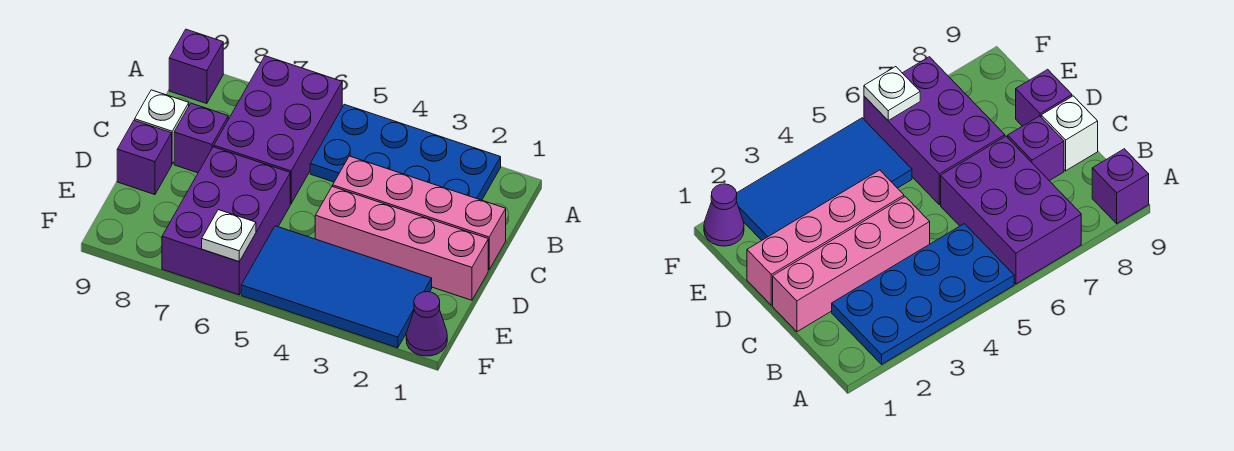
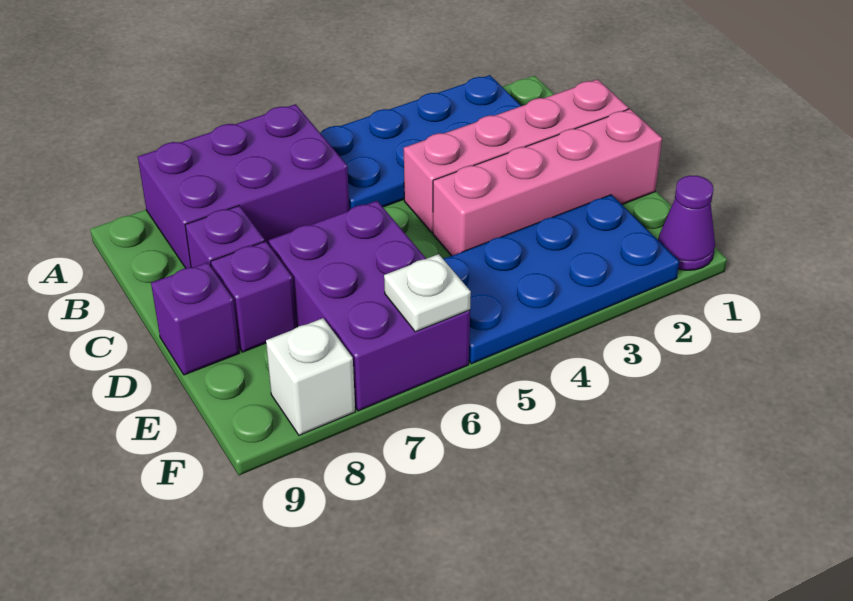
purple brick A6:C7 level 1 -> purple brick A6:B8 level 1
purple brick A9 level 1 -> purple brick D8 level 1
white brick C9 level 1 -> white brick F8 level 1
blue tile E2:F5 level 1 -> blue plate E2:F5 level 1

